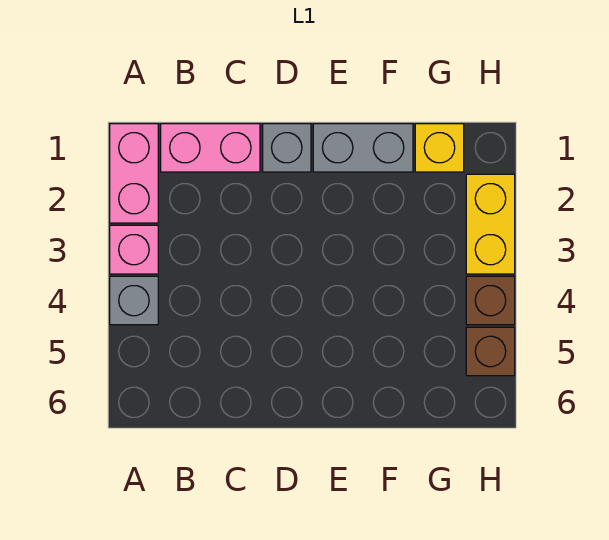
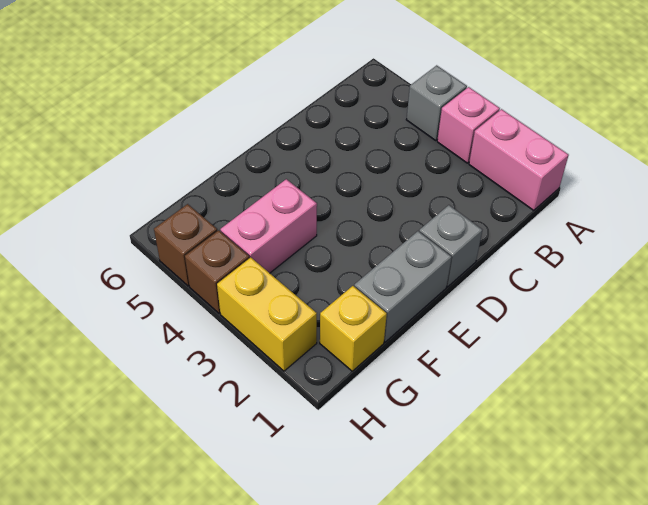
pink brick B1:C1 level 1 -> pink brick F4:G4 level 1

